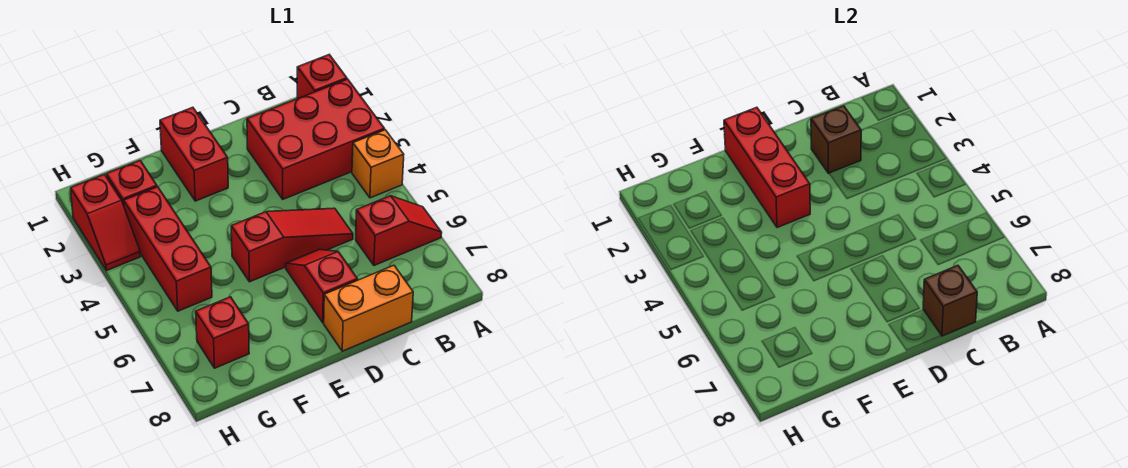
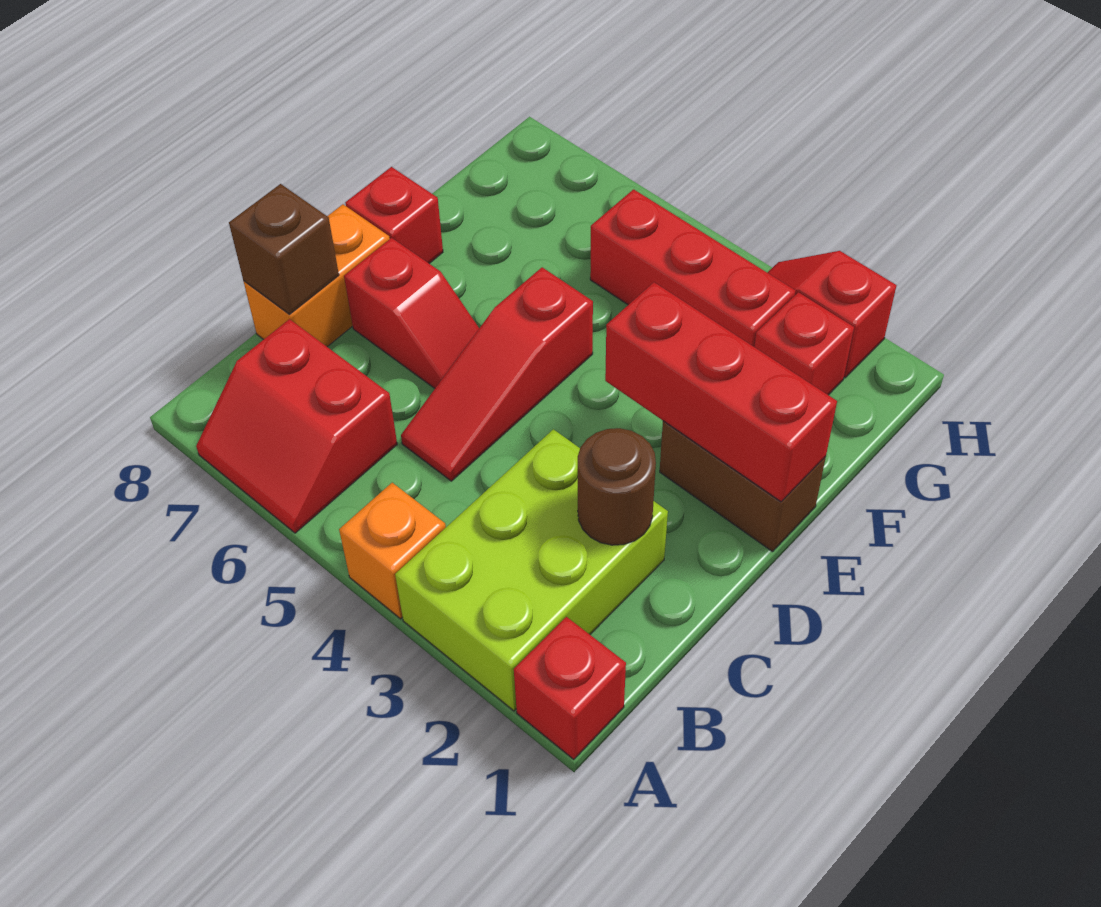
red brick A2:C3 level 1 -> lime brick A2:C3 level 1
red slope A6:B6 level 1 top B -> red slope A6:B7 level 1 top B
brown brick C2 level 2 -> brown round brick C2 level 2
red brick E1:E2 level 1 -> brown brick E1:E2 level 1
red brick G7 level 1 -> red brick E8 level 1

